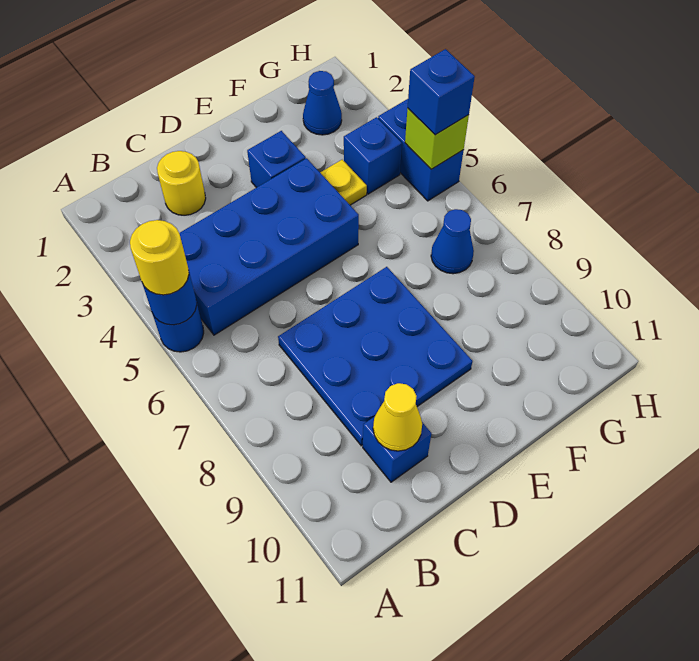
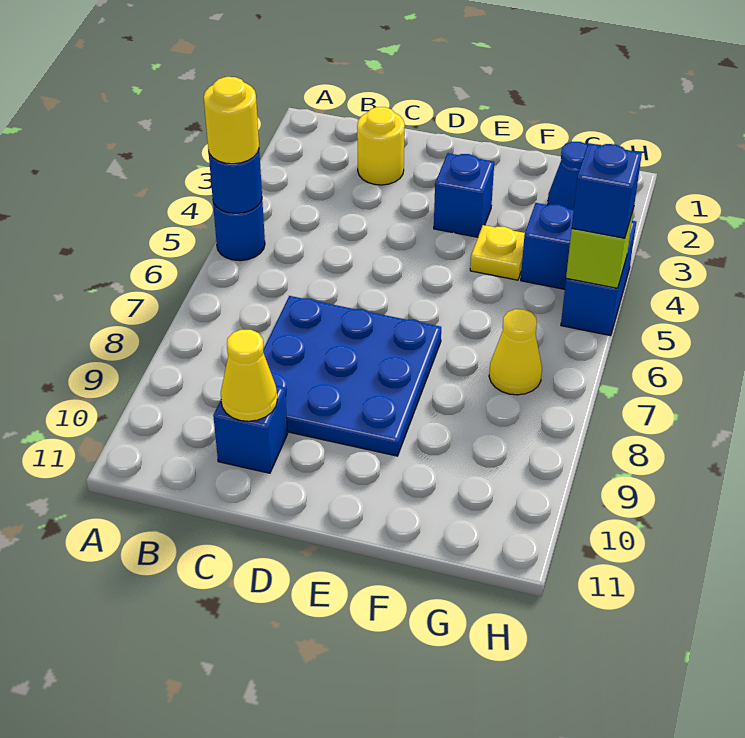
blue brick B4:E5 level 1 -> none
blue cone G7 level 1 -> yellow cone G7 level 1

